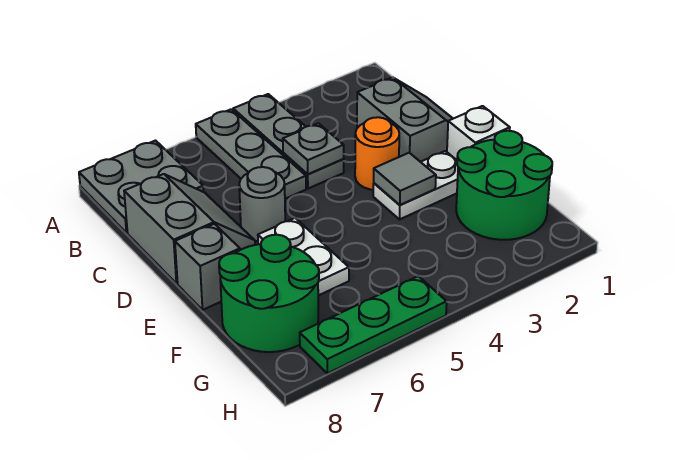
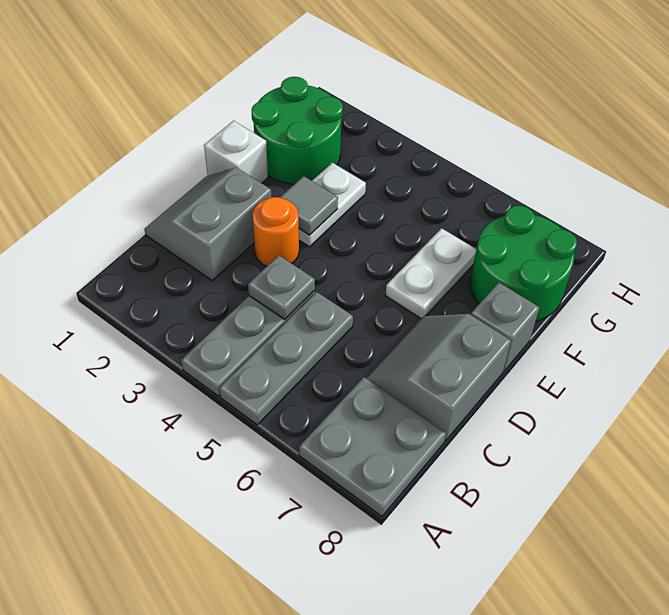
grey round brick D6 level 1 -> none
white plate E2:E3 level 1 -> white plate E3:F3 level 1
green plate H5:H7 level 1 -> none

